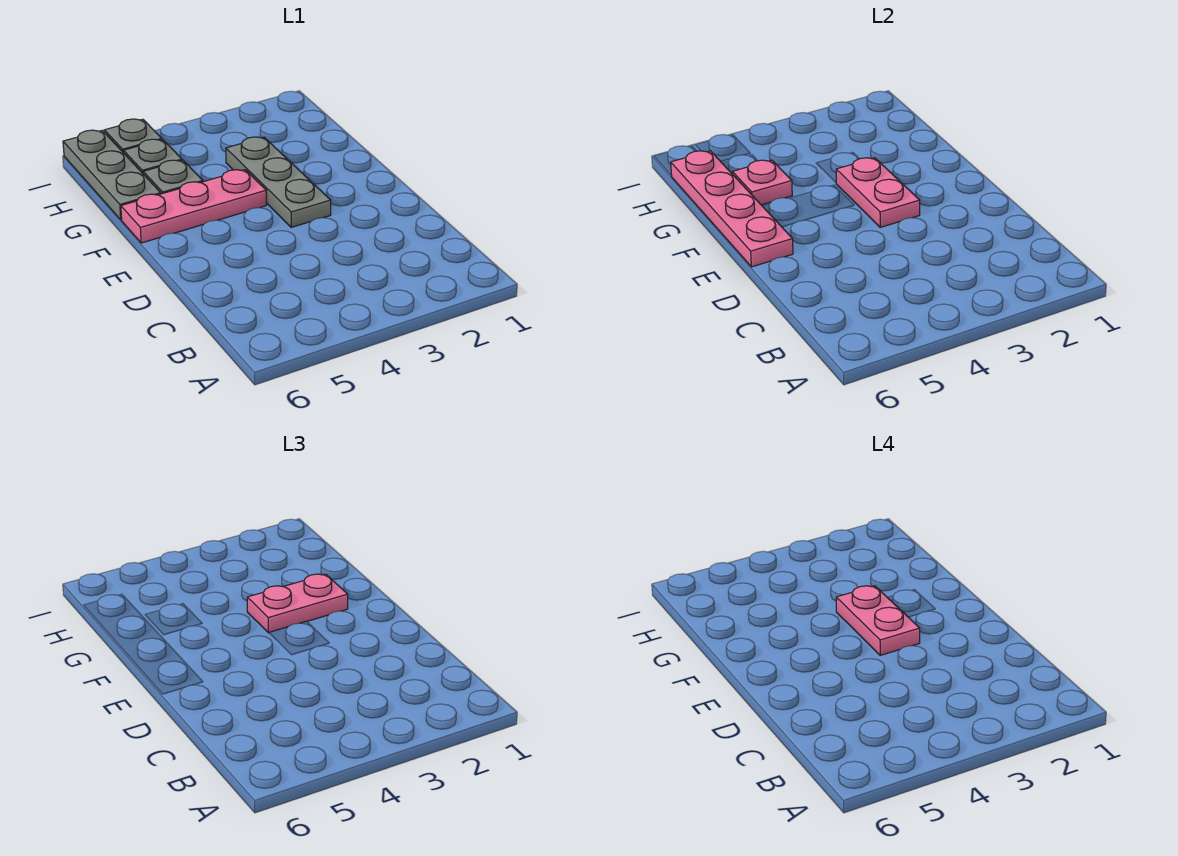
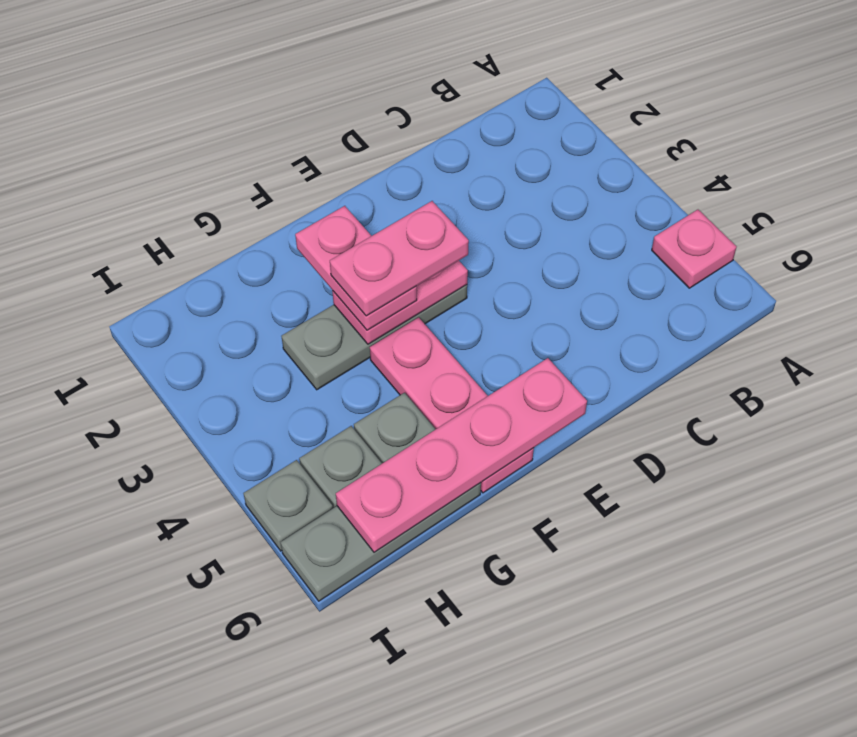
pink plate G5 level 2 -> pink plate A5 level 1

